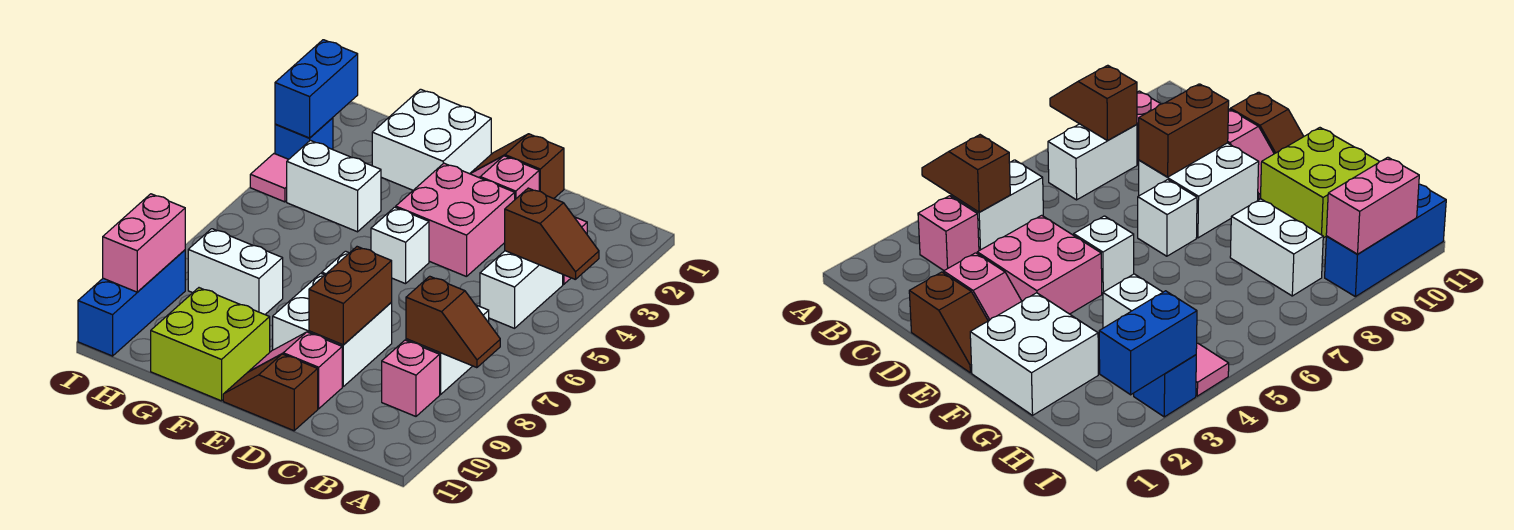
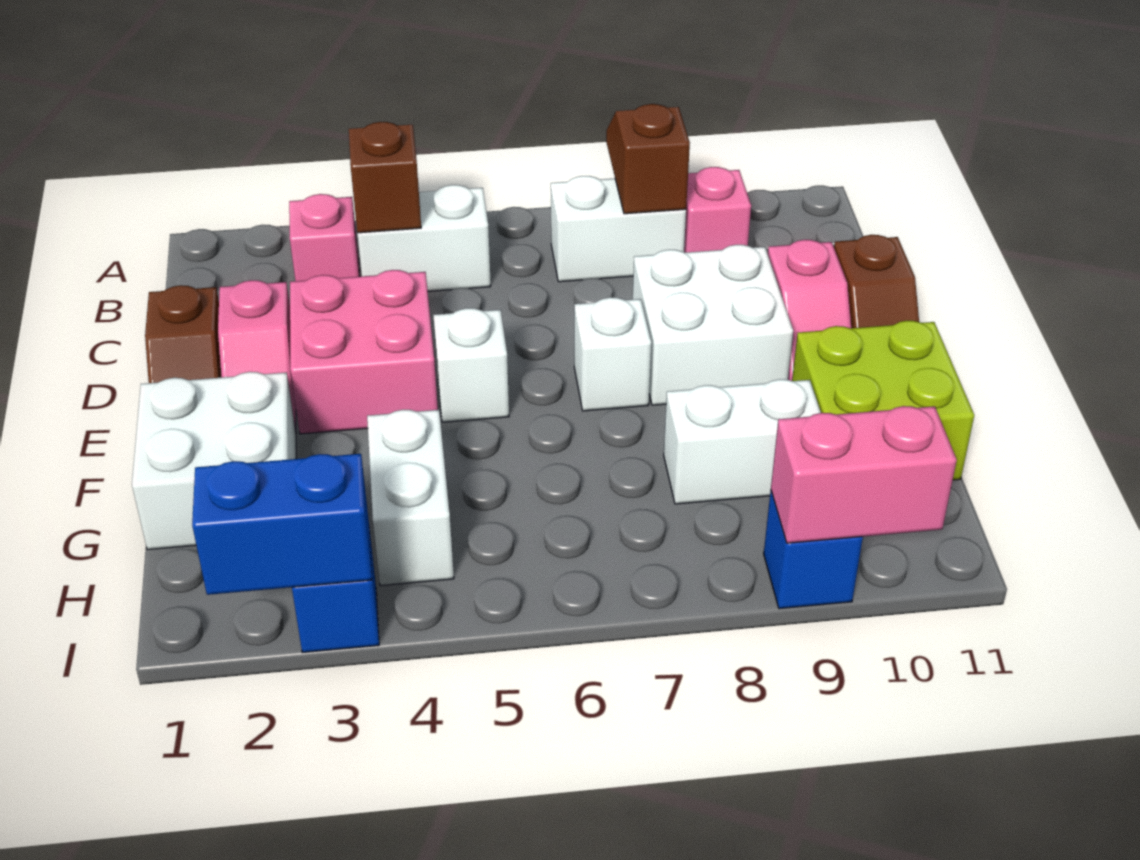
brown brick D8:D9 level 2 -> none
white brick G8:H8 level 1 -> white brick G8:G9 level 1
pink tile I4 level 1 -> none
blue brick I9:I11 level 1 -> blue brick I9 level 1

